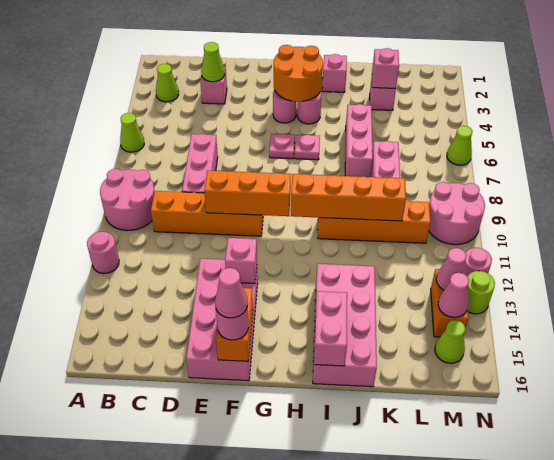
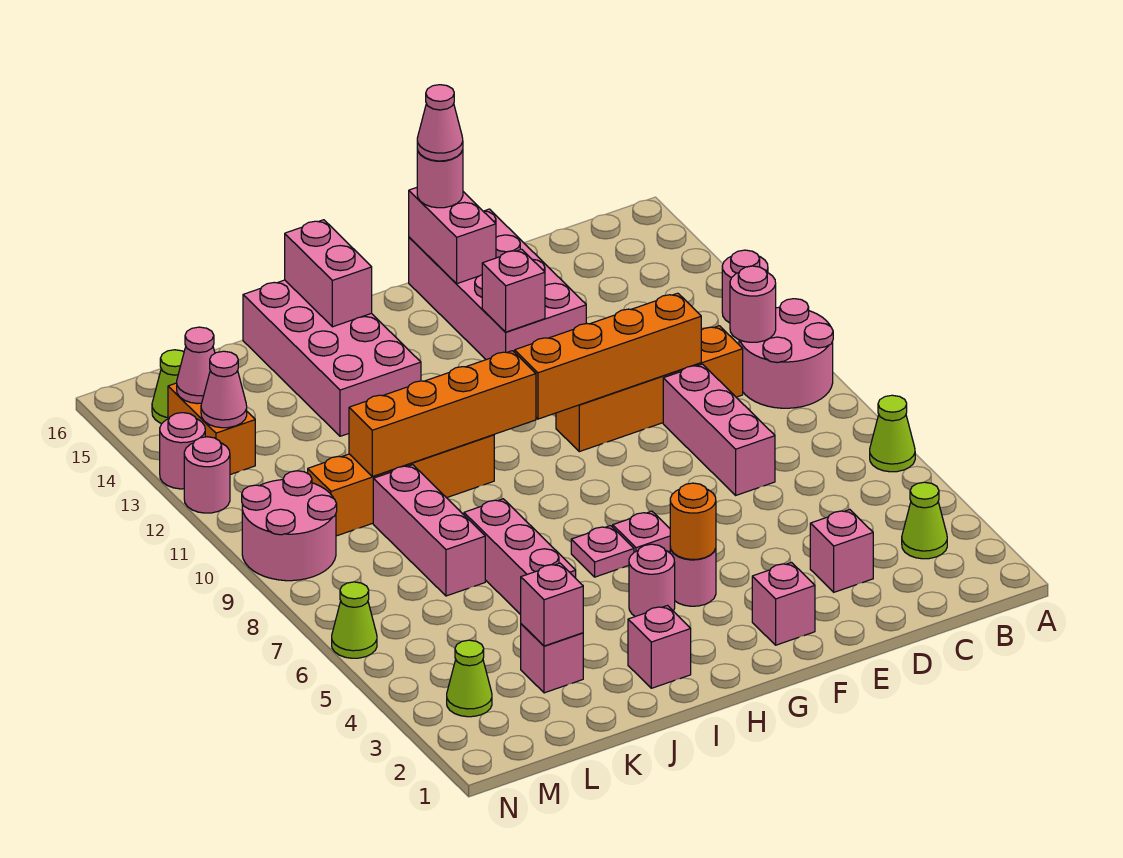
none -> pink round brick B10 level 2
lime cone D3 level 2 -> lime cone M3 level 1
orange brick E10:G10 level 2 -> orange brick D10:G10 level 2
none -> pink brick F2 level 1
orange brick F15:F16 level 2 -> pink brick F15:F16 level 2
orange round brick G3:H4 level 2 -> orange round brick G4 level 2
lime round brick N13 level 1 -> pink round brick N13 level 1

